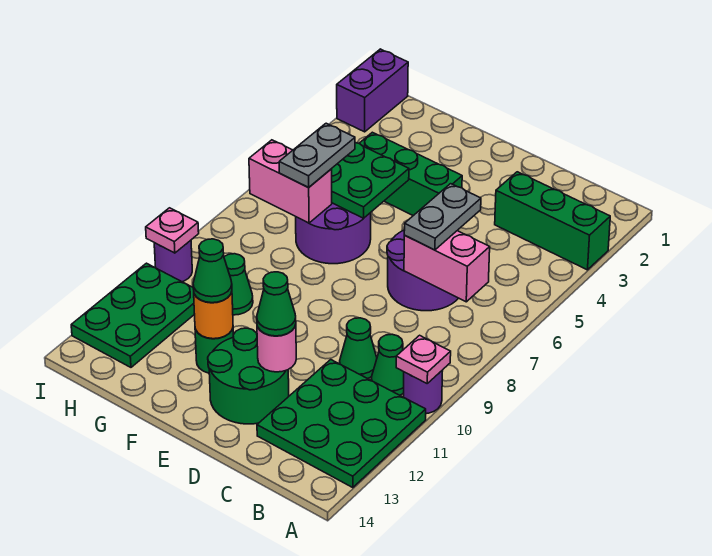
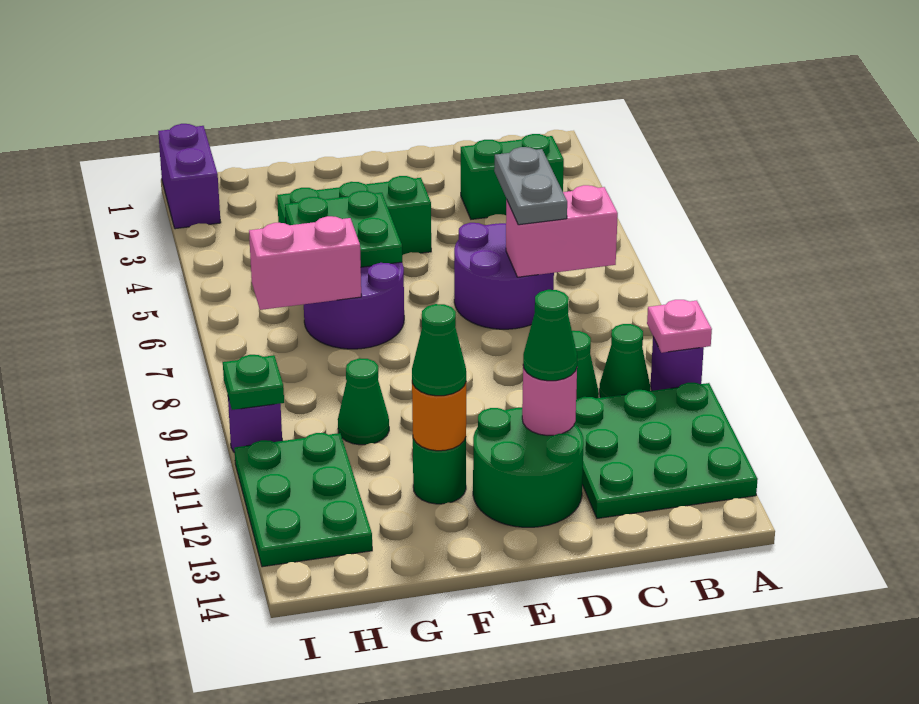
green brick A3:C3 level 1 -> green brick B3:C3 level 1
grey plate G6:G7 level 3 -> none
pink plate I10 level 2 -> green plate I10 level 2

